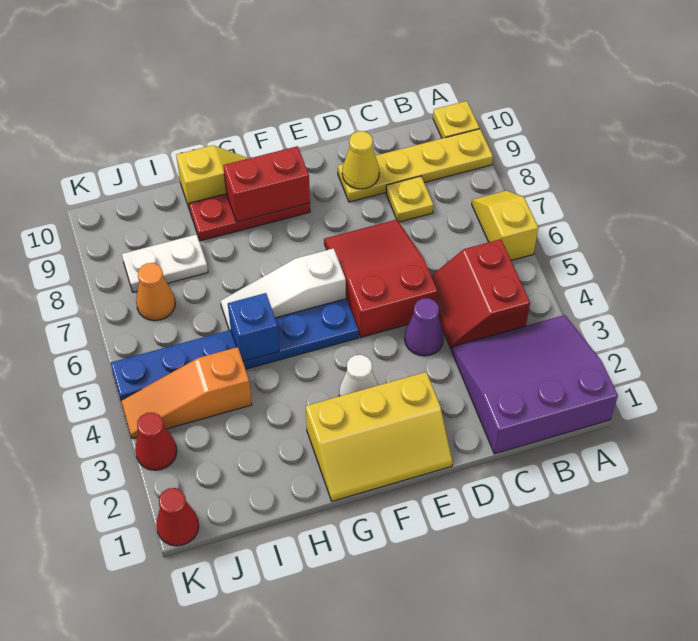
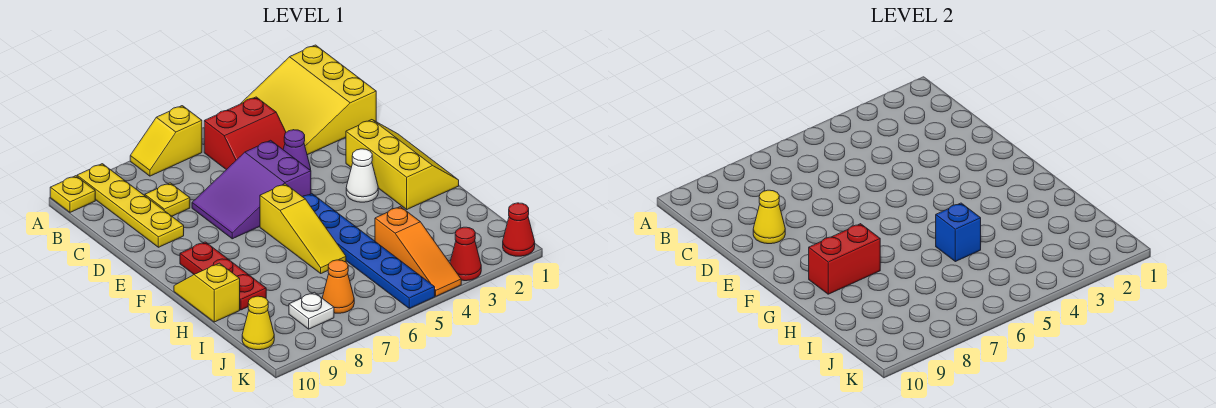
purple slope A1:C3 level 1 top 1 -> yellow slope A1:C3 level 1 top 1
red slope D5:E7 level 1 top 5 -> purple slope D5:E7 level 1 top 5
white slope F6:H6 level 1 top F -> yellow slope F6:H6 level 1 top F
red brick F9:G9 level 2 -> red brick G8:G9 level 2
white plate I8:J8 level 1 -> white plate J8 level 1
none -> yellow cone J10 level 1

